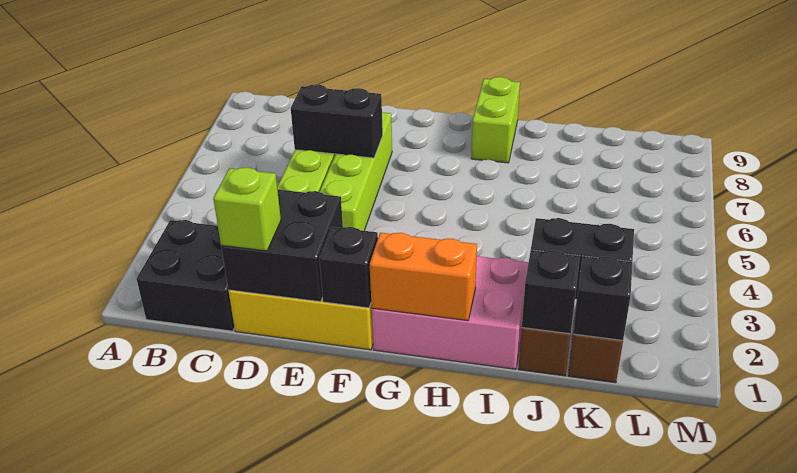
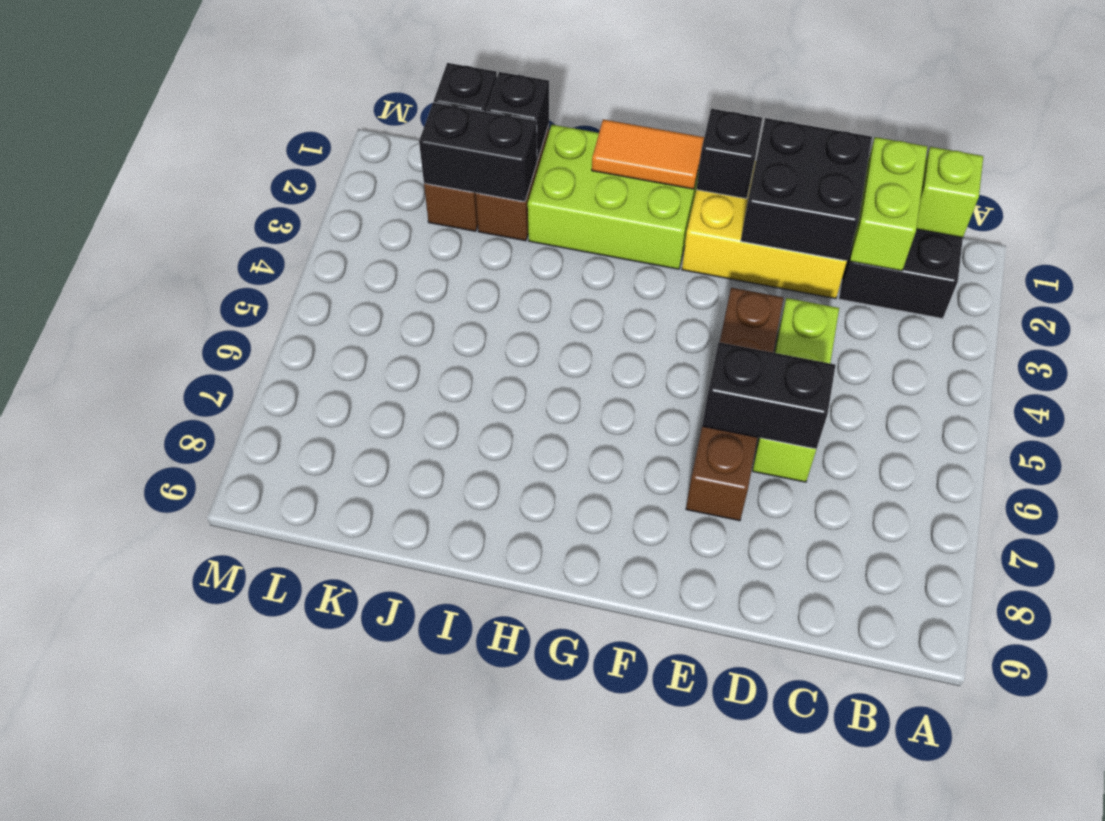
lime brick D1 level 3 -> lime brick B1 level 2
lime brick E4:E7 level 1 -> brown brick E4:E7 level 1
pink brick G1:I2 level 1 -> lime brick G1:I2 level 1
orange brick G1:H1 level 2 -> orange tile G1:H1 level 2
lime brick H8:H9 level 1 -> lime brick C1:C2 level 2

